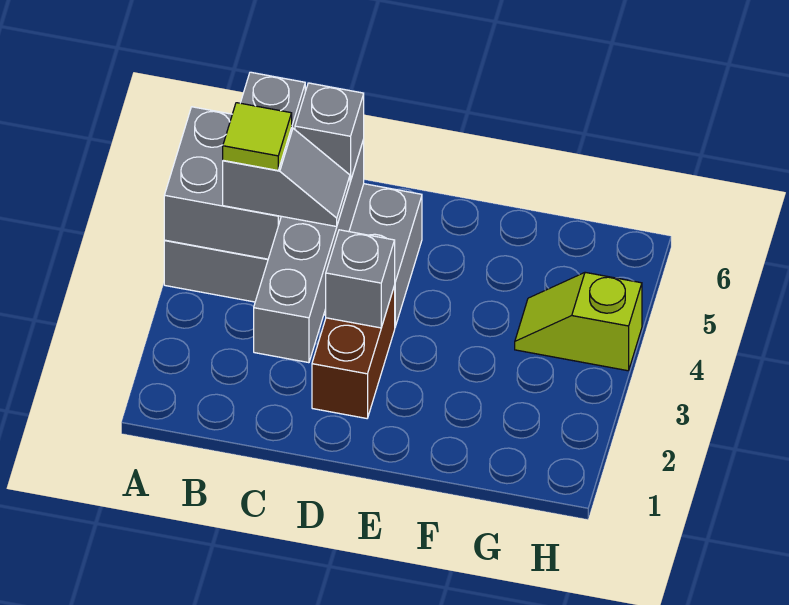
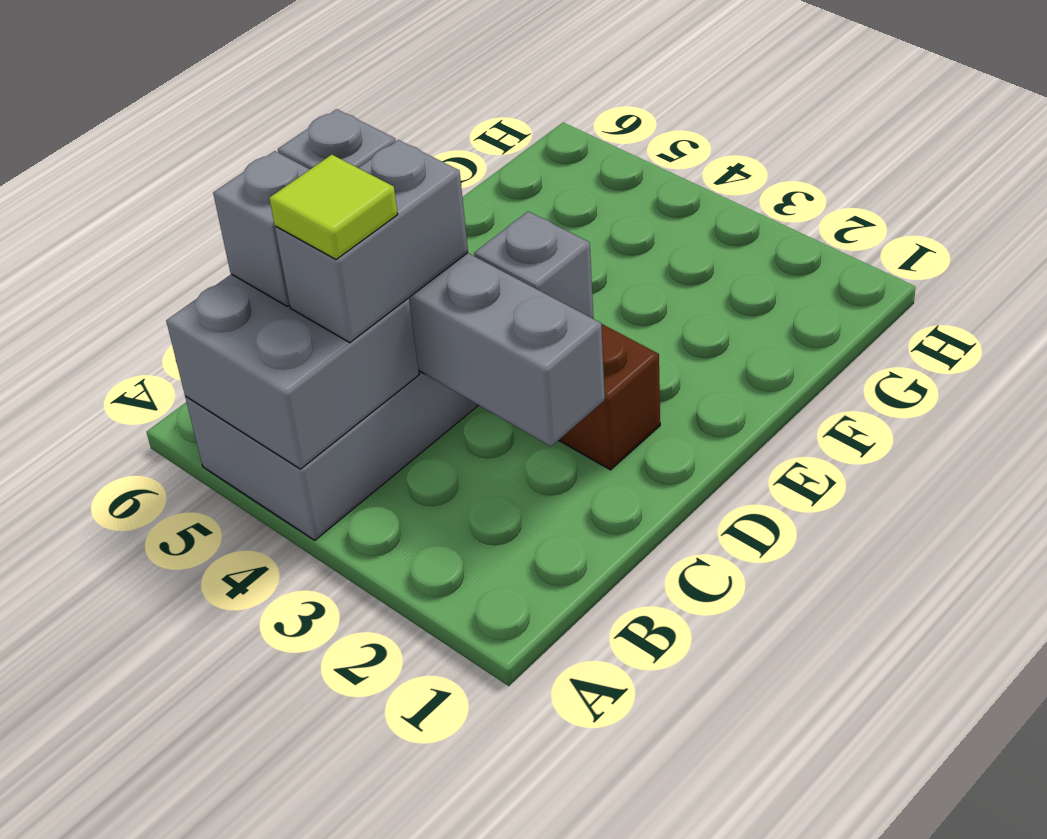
grey slope B4:C4 level 3 top B -> grey brick B4:C4 level 3
lime slope G4:H4 level 1 top H -> none

